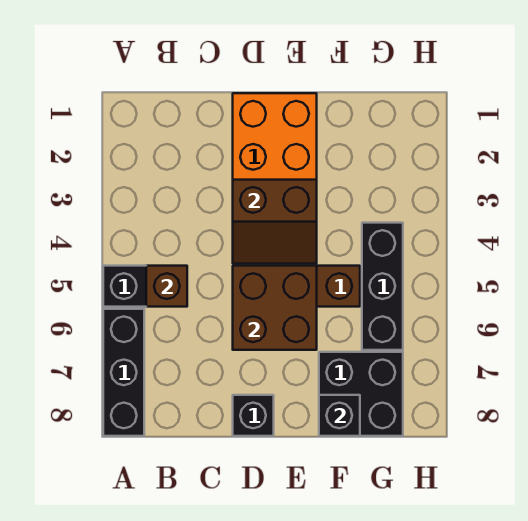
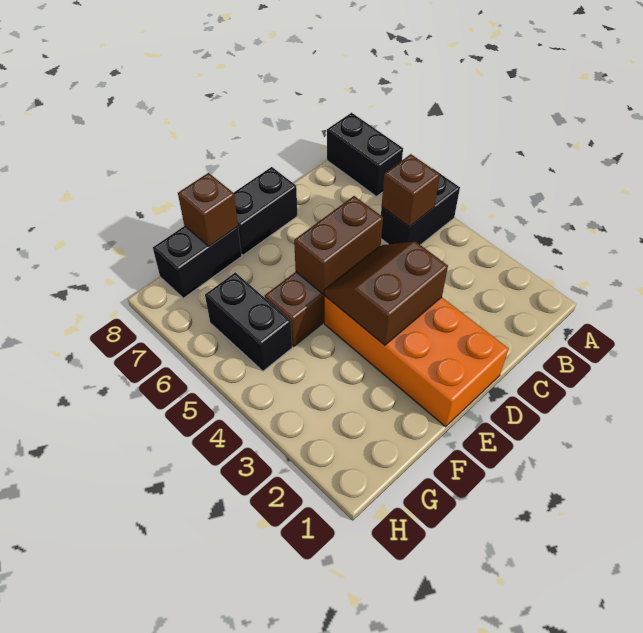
black brick A6:A8 level 1 -> black brick A7:A8 level 1
brown brick D5:E6 level 2 -> brown brick D5:E5 level 2
black brick D8 level 1 -> black brick D8:E8 level 1
black brick F7:G8 level 1 -> black brick F8:G8 level 1
black brick F8 level 2 -> brown brick F8 level 2
black brick G4:G6 level 1 -> black brick G5:G6 level 1

